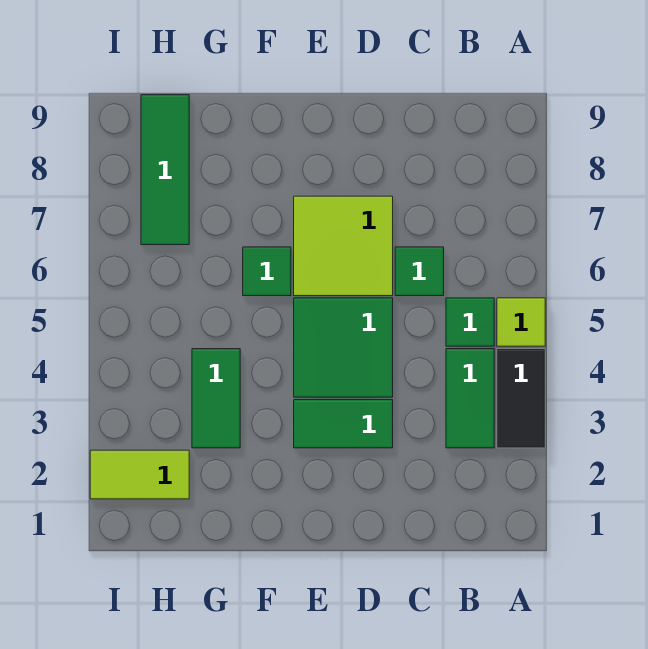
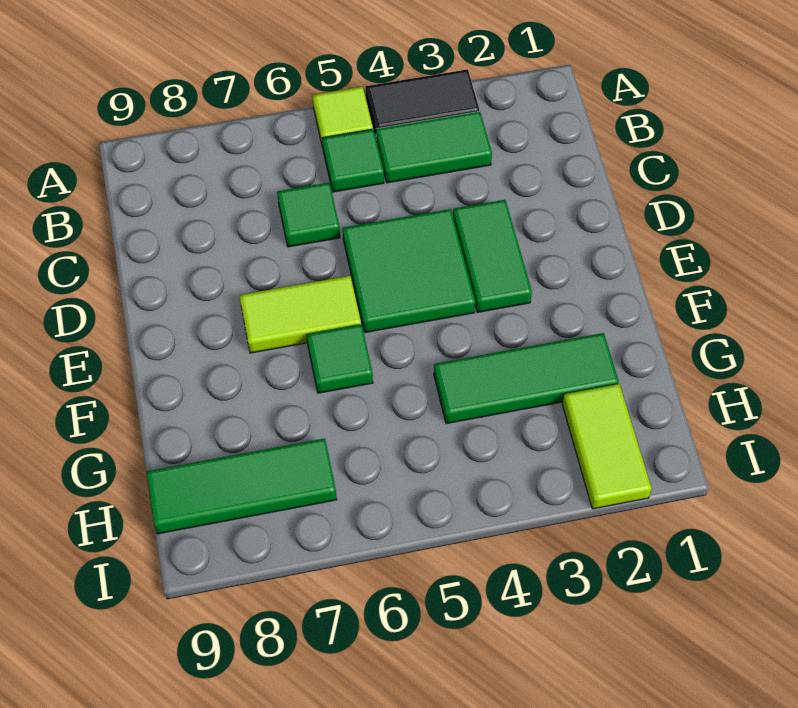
lime tile D6:E7 level 1 -> lime tile E6:E7 level 1
green tile G3:G4 level 1 -> green tile G2:G4 level 1

